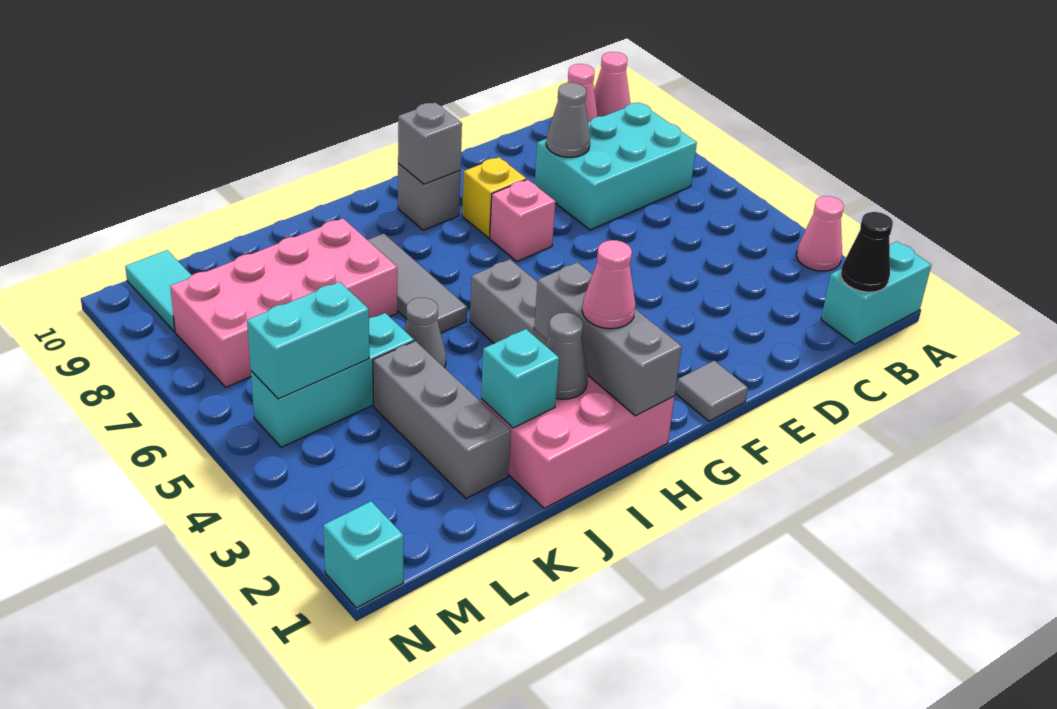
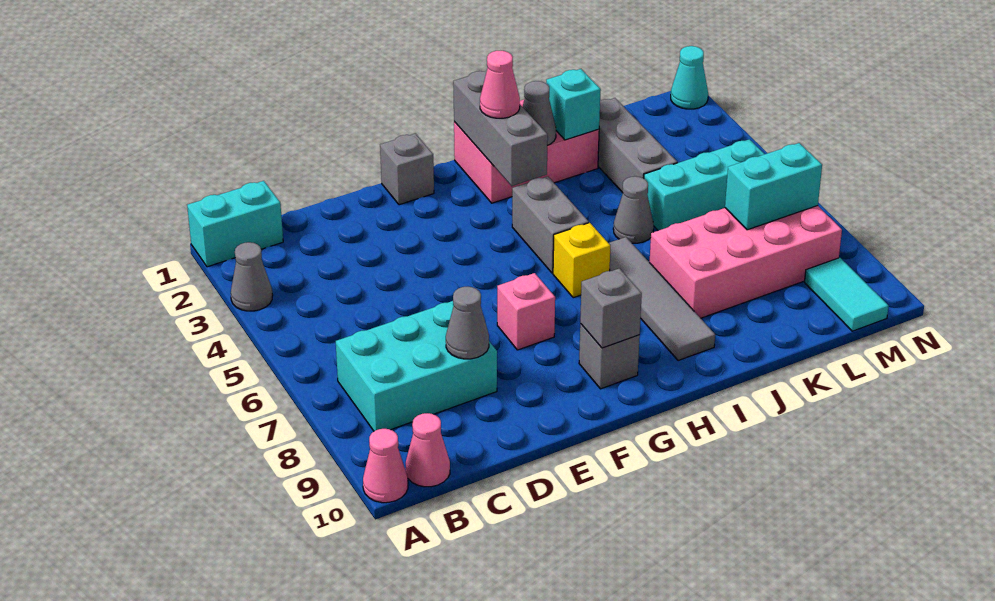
pink cone A3 level 1 -> grey cone A3 level 1
black cone B1 level 2 -> none
grey tile F1 level 1 -> grey brick F1 level 1
yellow brick F8 level 1 -> yellow brick H6 level 1
grey tile I6:I8 level 1 -> grey tile I6:I9 level 1
cyan brick L5:M5 level 2 -> cyan brick L7:M7 level 2
cyan brick N1 level 1 -> cyan cone N1 level 1

